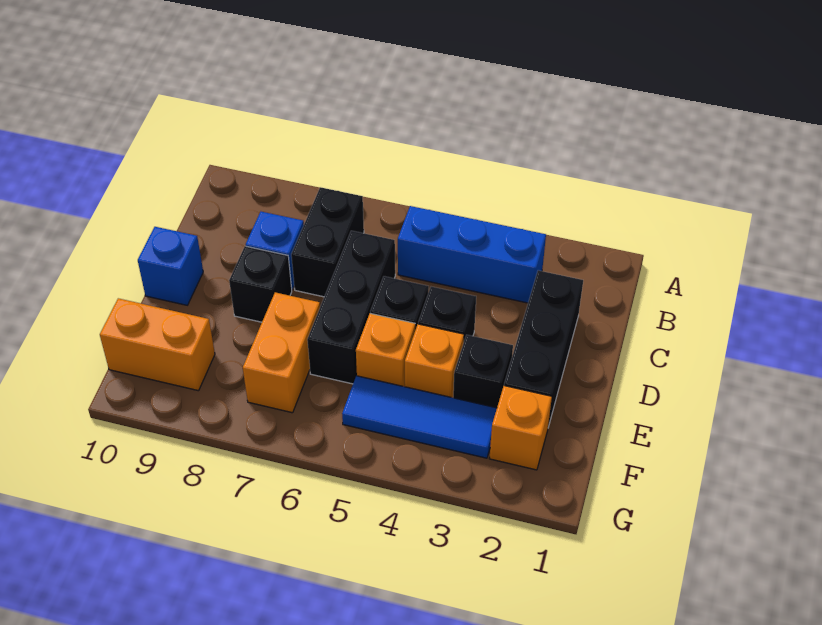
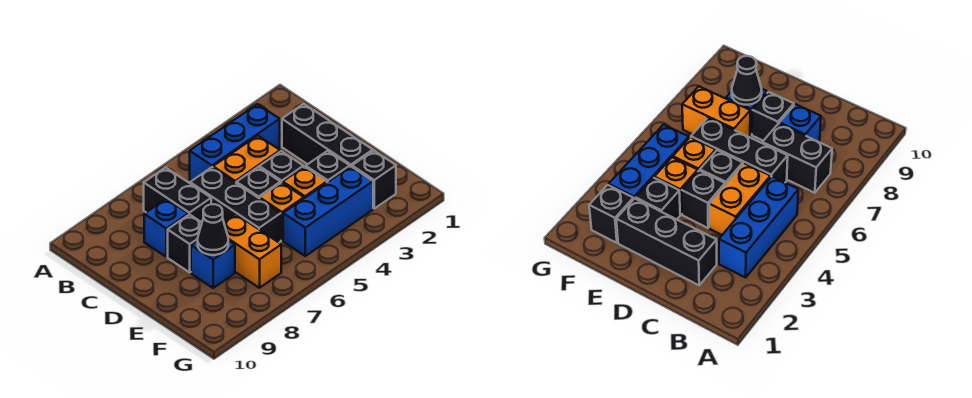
blue brick D10 level 1 -> blue brick E8 level 1
none -> black cone E8 level 2
orange brick F2 level 1 -> black brick F2 level 1
blue tile F3:F5 level 1 -> blue brick F3:F5 level 1
orange brick F9:F10 level 1 -> orange brick C4:C5 level 1

